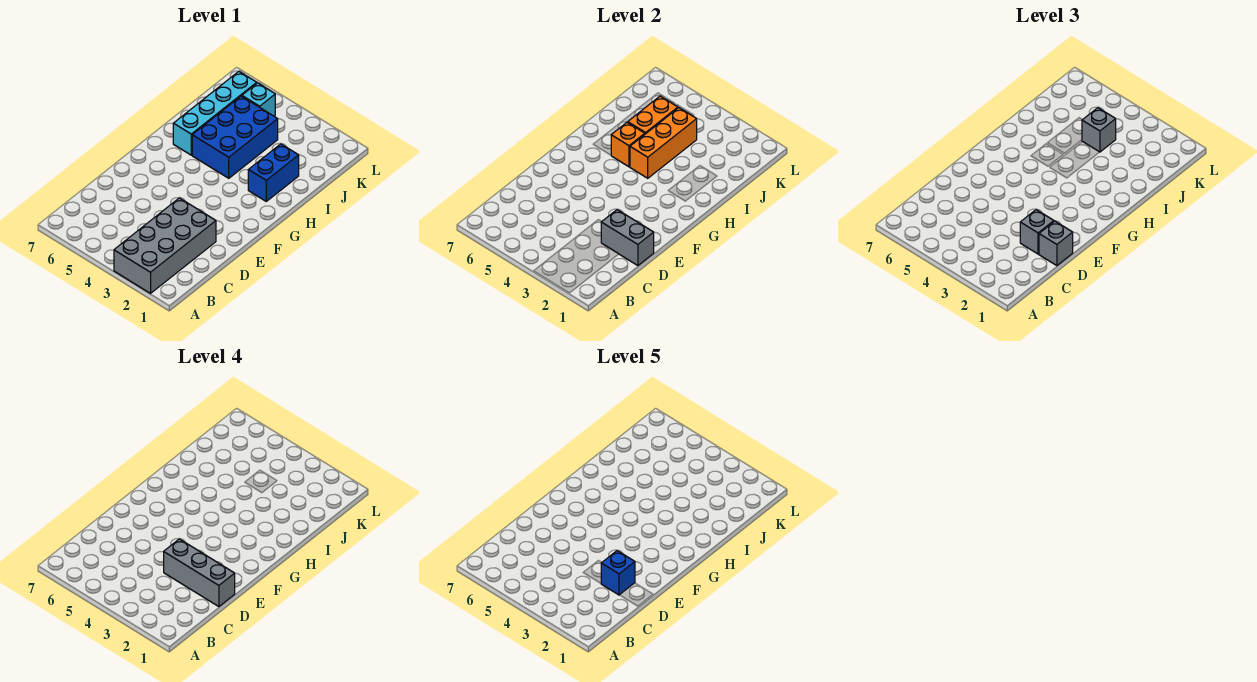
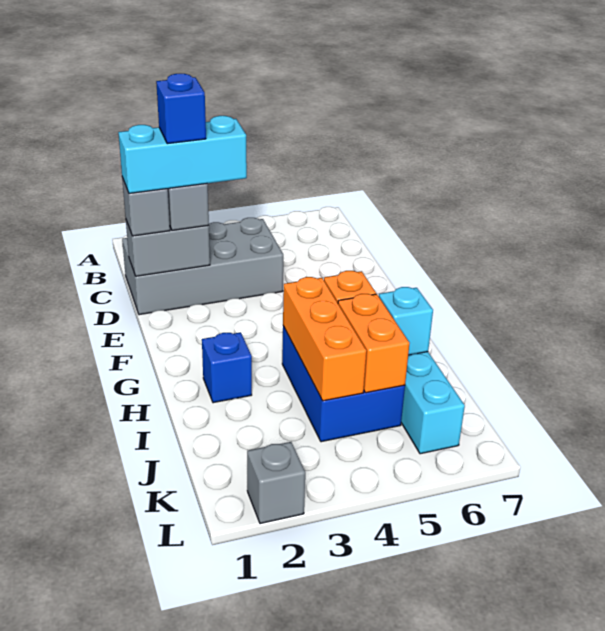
grey brick A2:D3 level 1 -> grey brick C1:D4 level 1
grey brick D1:D3 level 4 -> cyan brick D1:D3 level 4
blue brick H2:I2 level 1 -> blue brick H2 level 1
grey brick J4 level 3 -> grey brick L2 level 1
cyan brick K5 level 1 -> cyan brick I6 level 2

